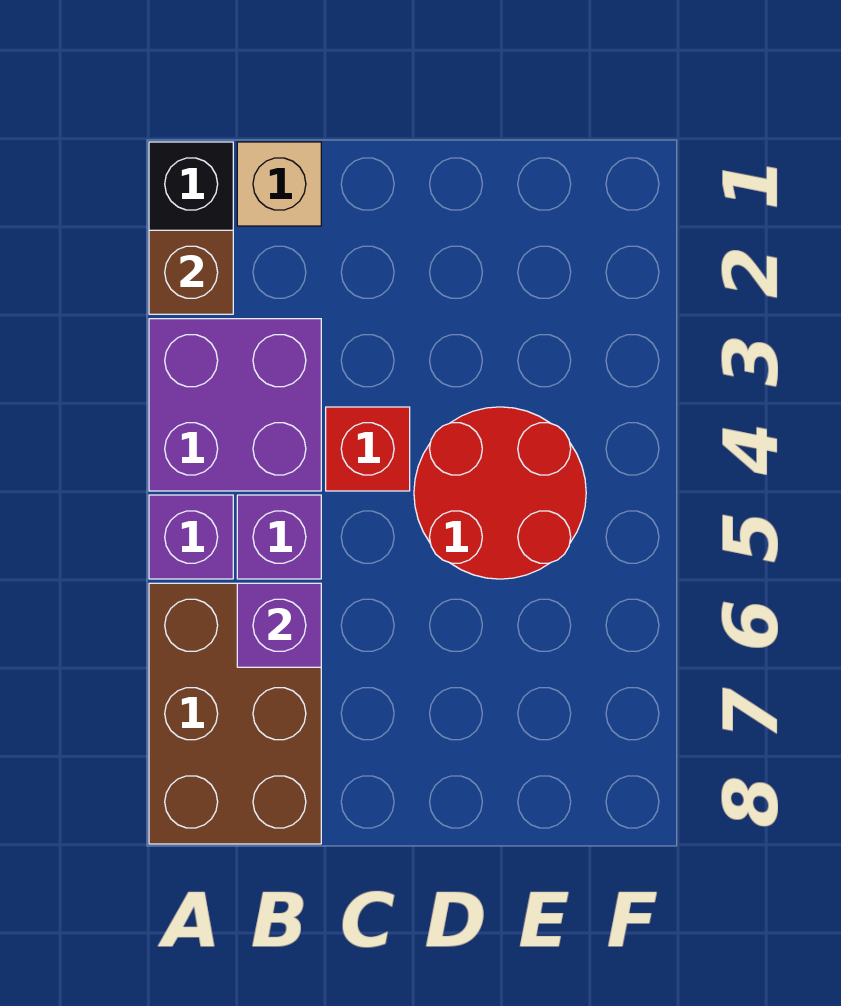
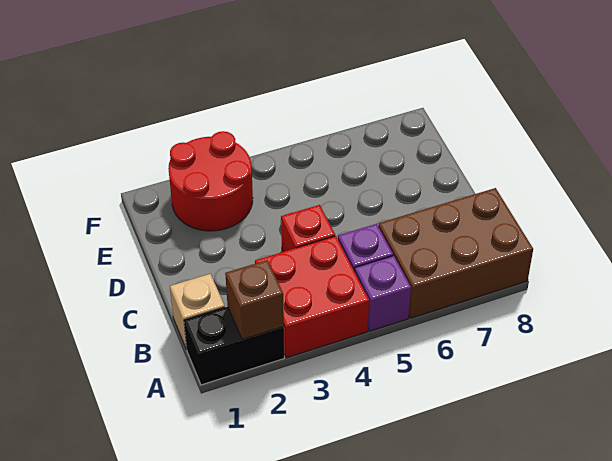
purple brick A3:B4 level 1 -> red brick A3:B4 level 1
purple brick B6 level 2 -> none
red round brick D4:E5 level 1 -> red round brick E2:F3 level 1

